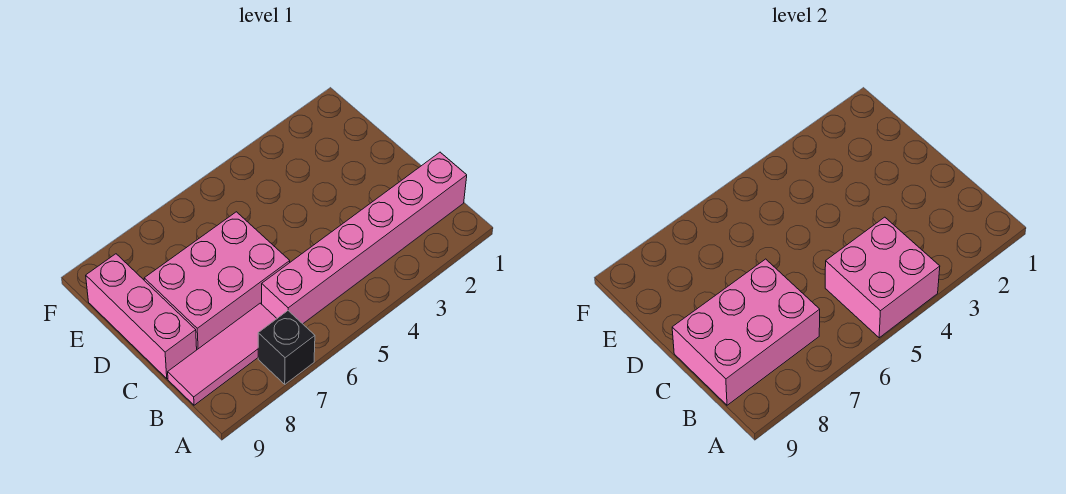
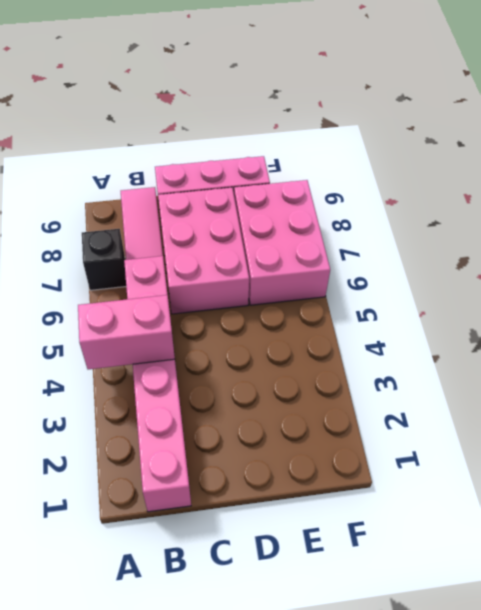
pink brick A4:B5 level 2 -> pink brick A4:B4 level 2
pink brick B7:C9 level 2 -> pink brick E6:F8 level 1

